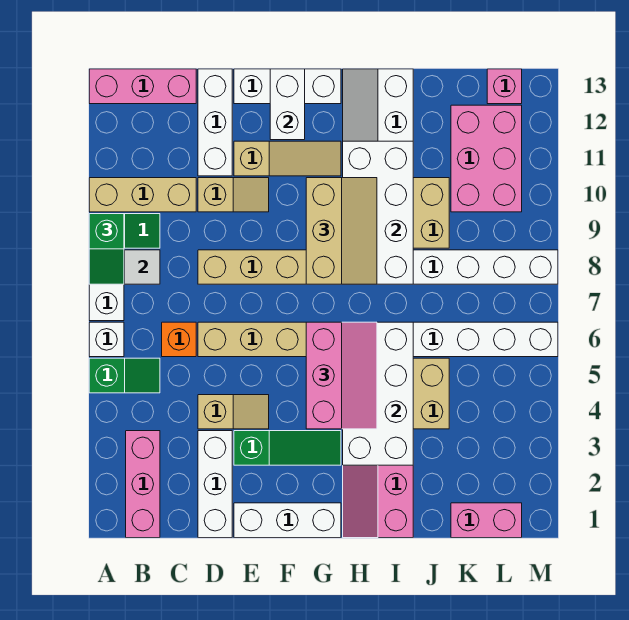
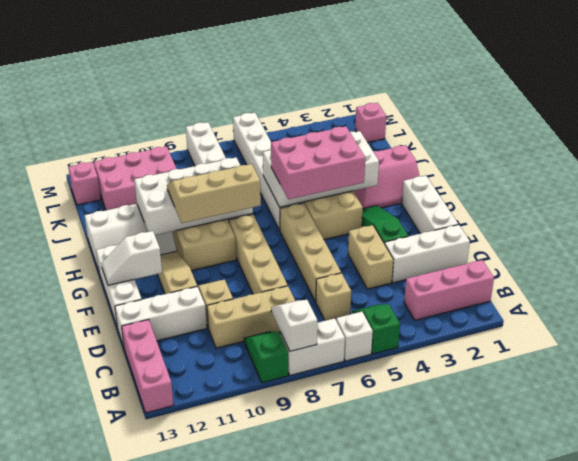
green slope A8:A9 level 3 top 9 -> none
tan brick A10:C10 level 1 -> tan brick C8:C10 level 1
orange brick C6 level 1 -> tan brick C6 level 1
tan slope D4:E4 level 1 top D -> tan brick D4:E4 level 1
white brick F12:F13 level 2 -> white slope F12:F13 level 2 top 12
pink slope G4:H6 level 3 top G -> pink brick G4:H6 level 3
pink brick K1:L1 level 1 -> pink brick L1 level 1

